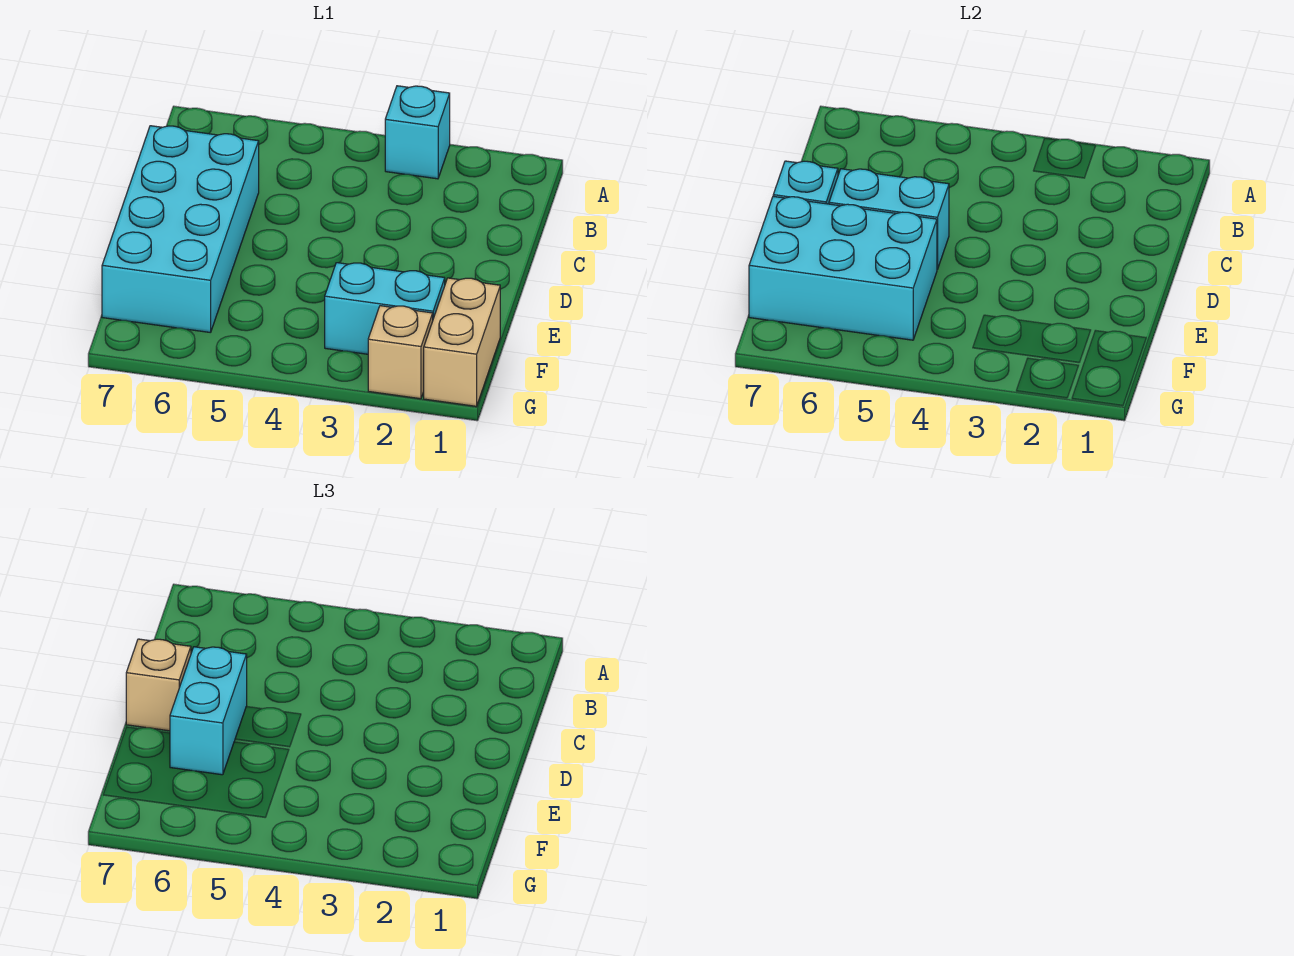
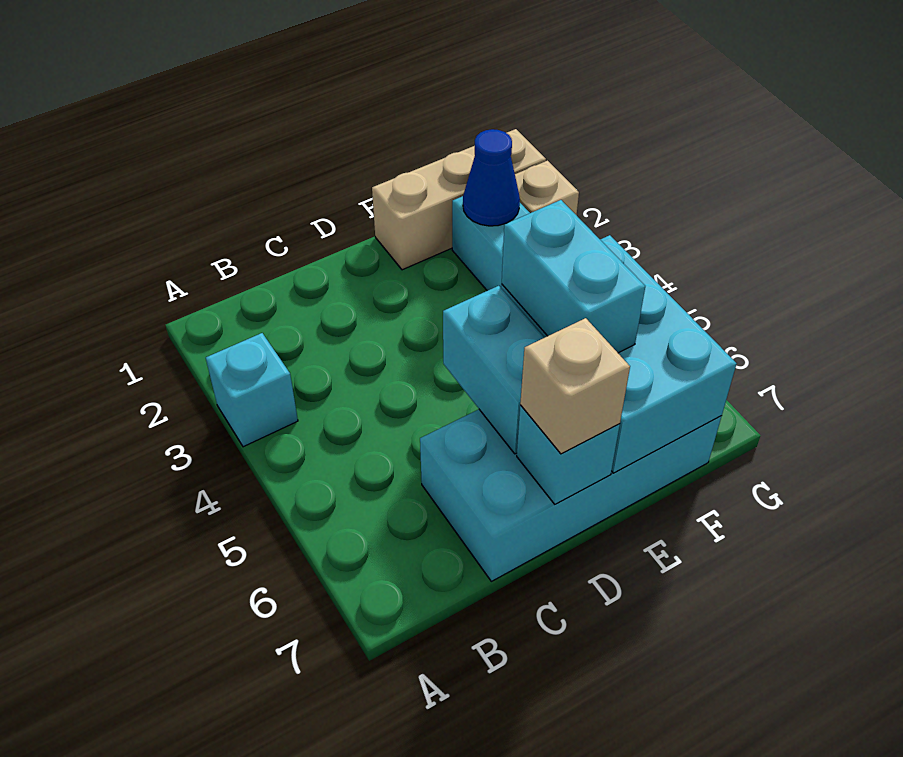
cyan brick D6:E6 level 3 -> cyan brick E5:E6 level 3
tan brick F1:G1 level 1 -> tan brick E1:G1 level 1
none -> blue cone F2 level 2

